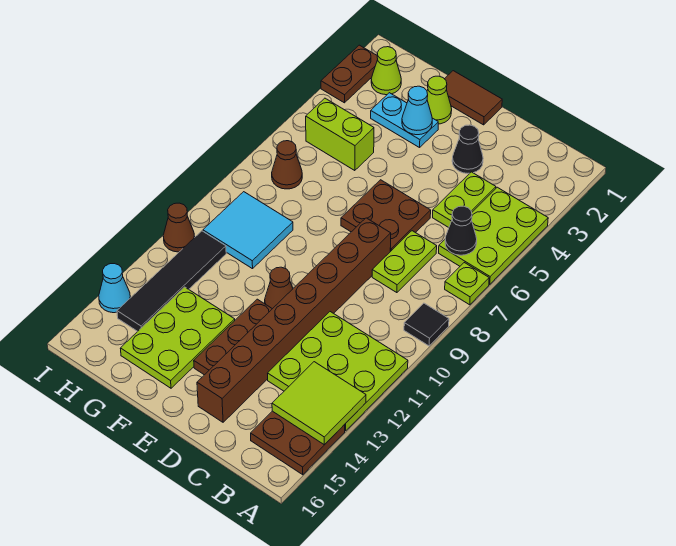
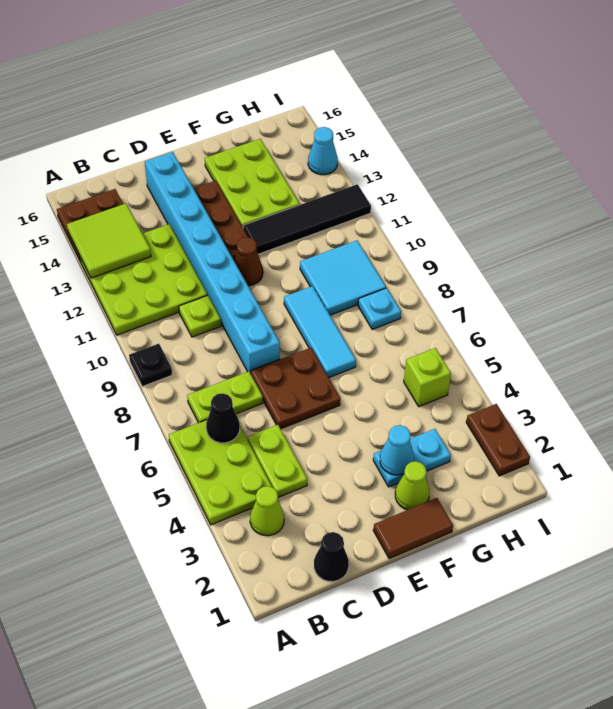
lime plate A7 level 1 -> lime plate C10 level 1
black tile A9 level 1 -> black plate A9 level 1
lime plate C7:C8 level 1 -> lime plate B7:C7 level 1
black cone D3 level 1 -> black cone C1 level 1
brown brick D8:D15 level 1 -> cyan brick D8:D15 level 1
none -> cyan tile F7:F9 level 1
lime brick G5:H5 level 1 -> lime brick H5 level 1
lime cone H2 level 1 -> lime cone B3 level 1
brown cone H7 level 1 -> none
none -> cyan plate H8 level 1
black tile H11:H14 level 1 -> black tile F12:I12 level 1
brown cone I11 level 1 -> none

